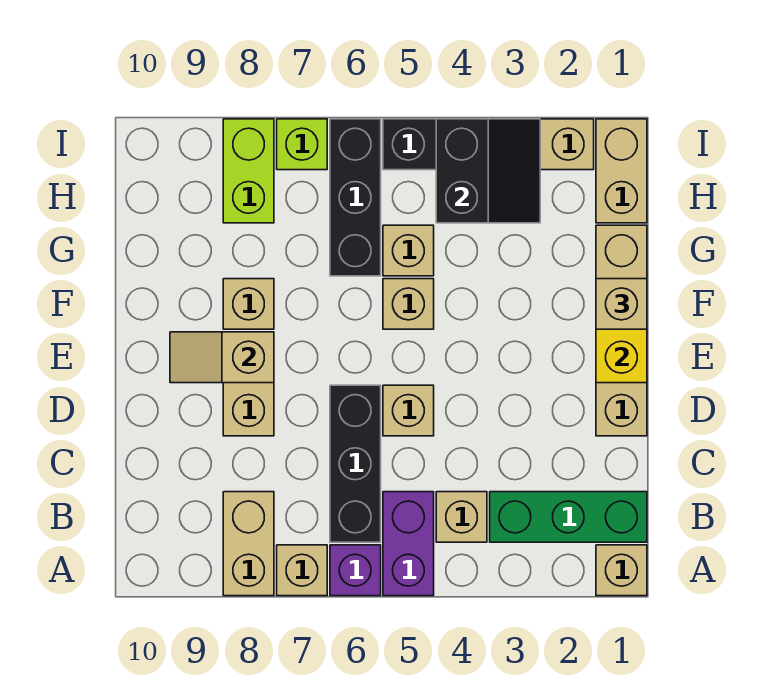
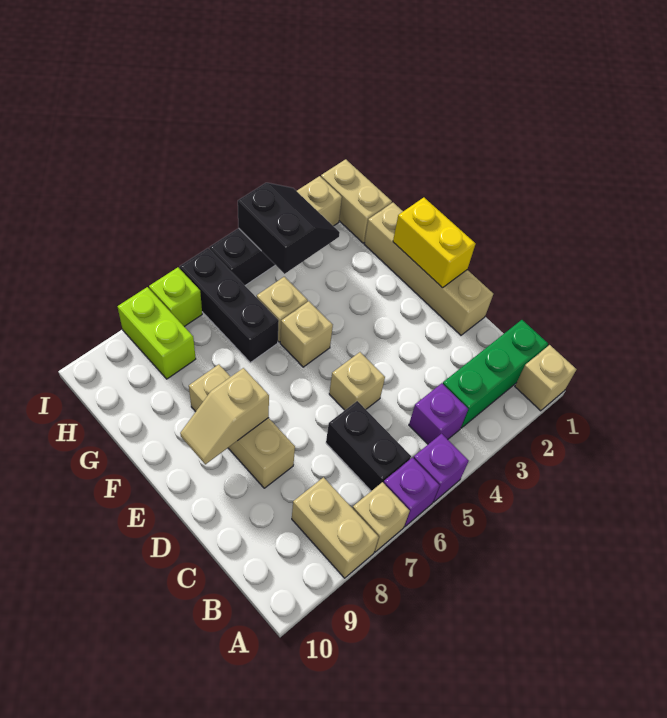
purple brick A5:B5 level 1 -> purple brick A5 level 1
tan brick B4 level 1 -> purple brick B4 level 1
black brick B6:D6 level 1 -> black brick B6:C6 level 1
tan brick F1 level 3 -> none

